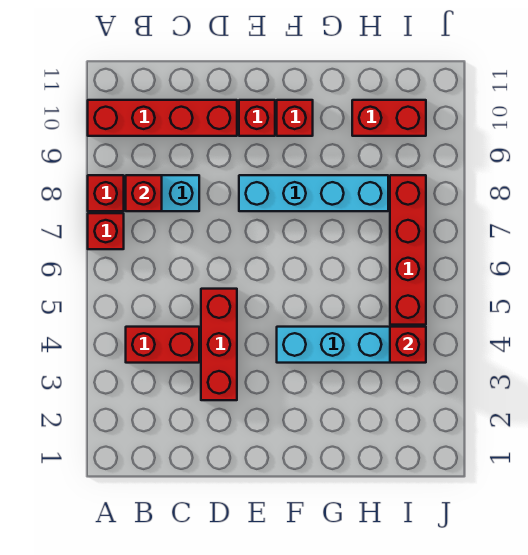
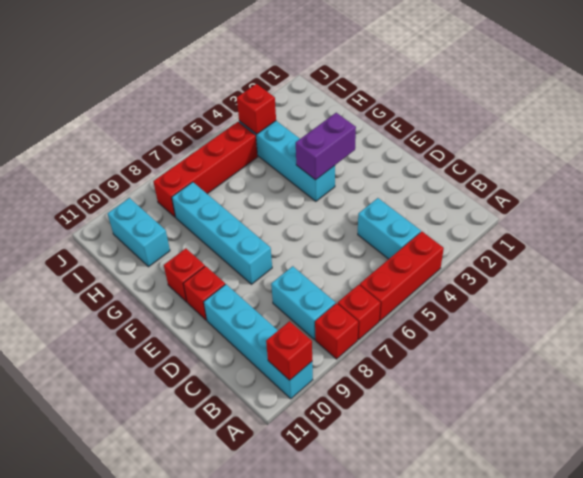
red brick A10:D10 level 1 -> cyan brick A10:D10 level 1
red brick B4:C4 level 1 -> cyan brick B4:C4 level 1
red brick B8 level 2 -> red brick A10 level 2
red brick D3:D5 level 1 -> red brick A4:A6 level 1
none -> purple brick F3:F4 level 2
red brick H10:I10 level 1 -> cyan brick H10:I10 level 1

